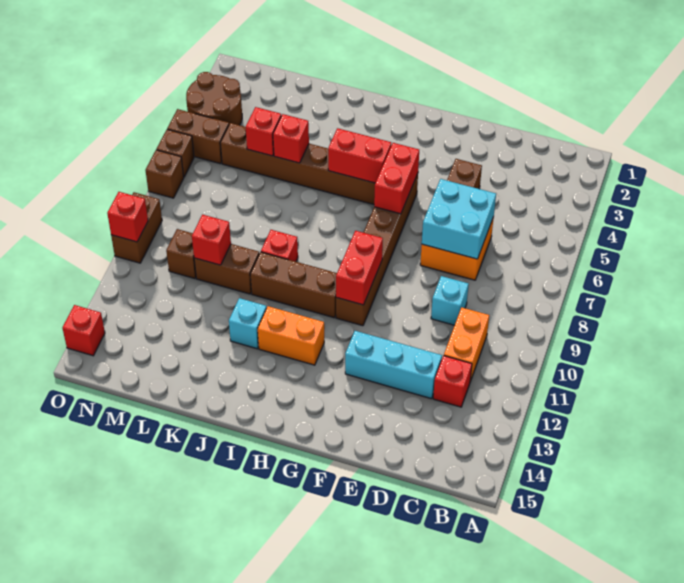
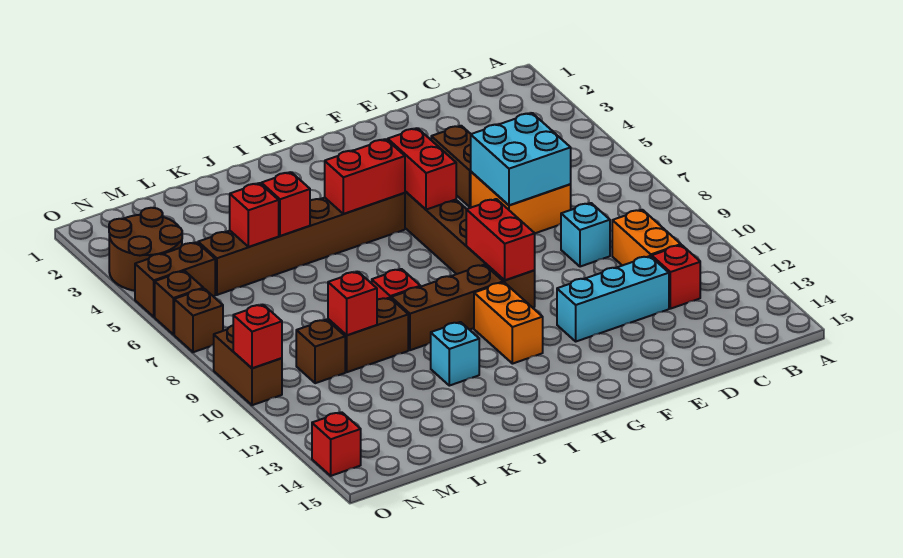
orange brick H12:I12 level 1 -> orange brick H11:H12 level 1

